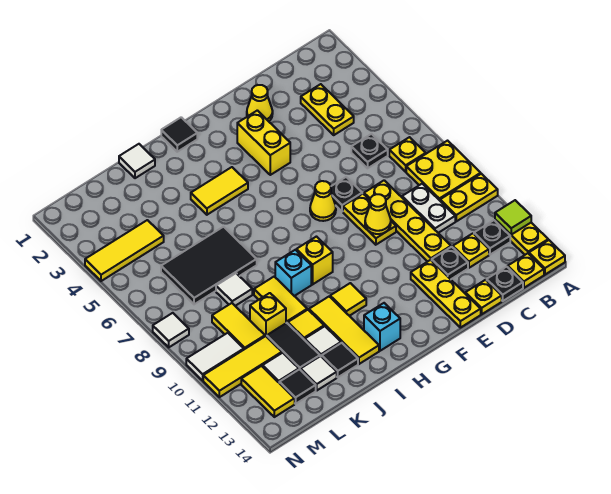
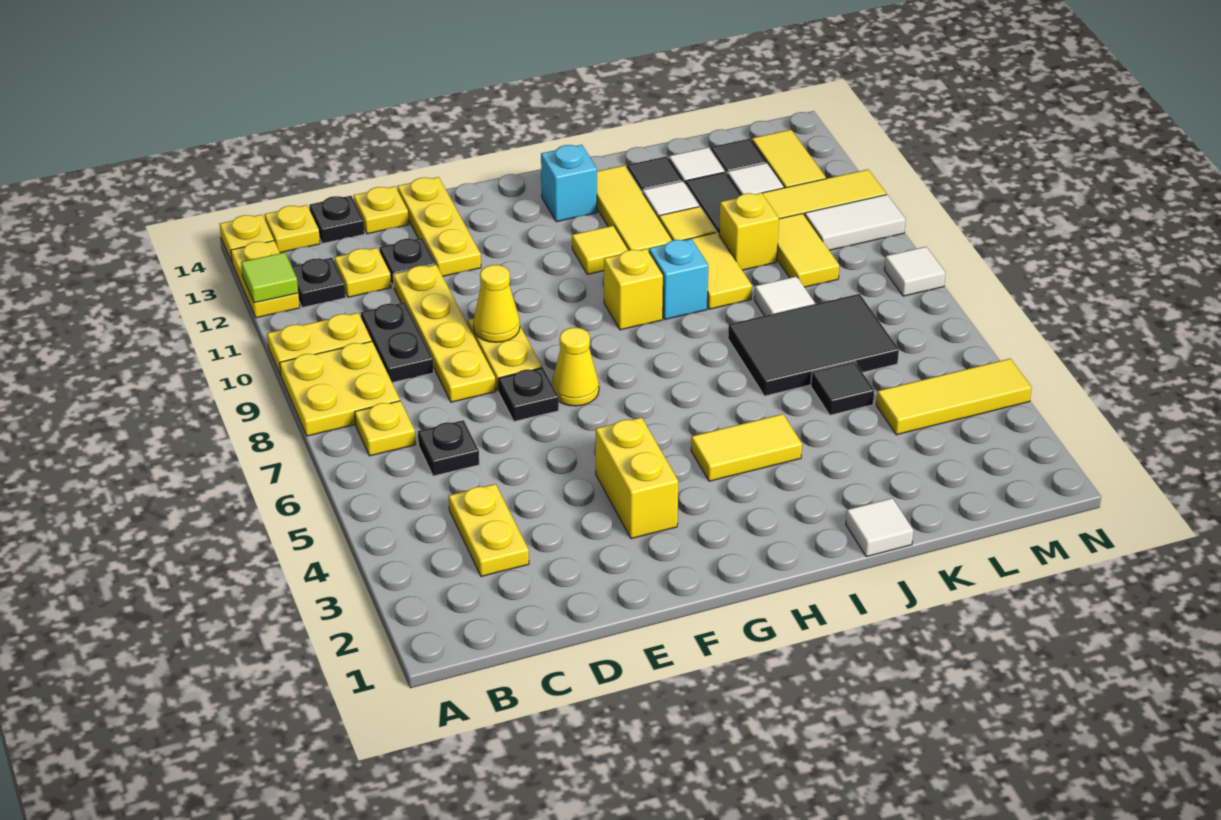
white plate C9:C10 level 1 -> black plate C9:C10 level 1
yellow cone E2 level 1 -> none
black tile H1 level 1 -> black tile K5 level 1

